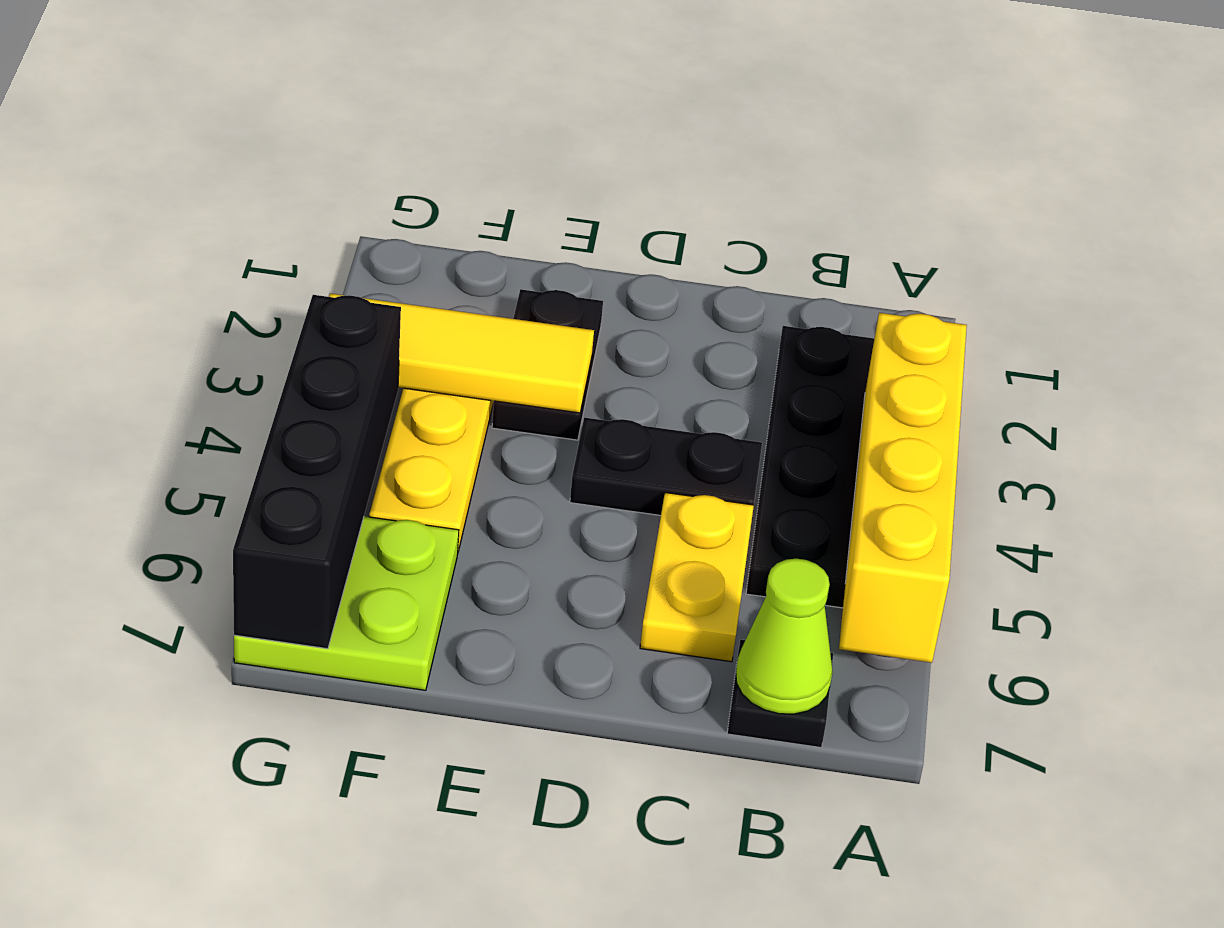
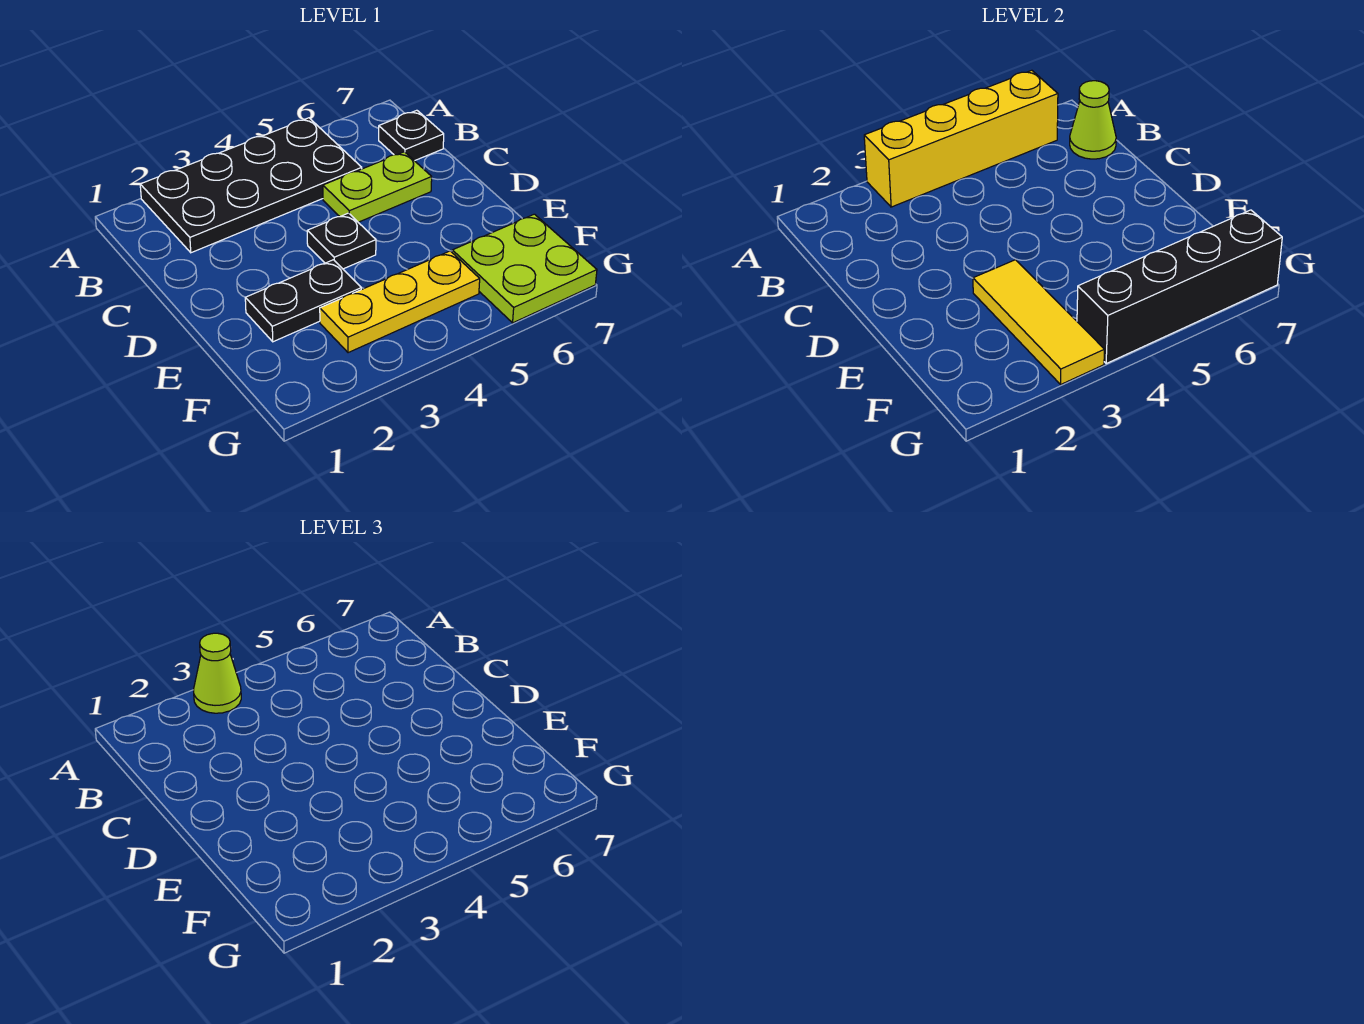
none -> lime cone A3 level 3
black plate C4:D4 level 1 -> black plate D4 level 1
yellow plate C5:C6 level 1 -> lime plate C5:C6 level 1

